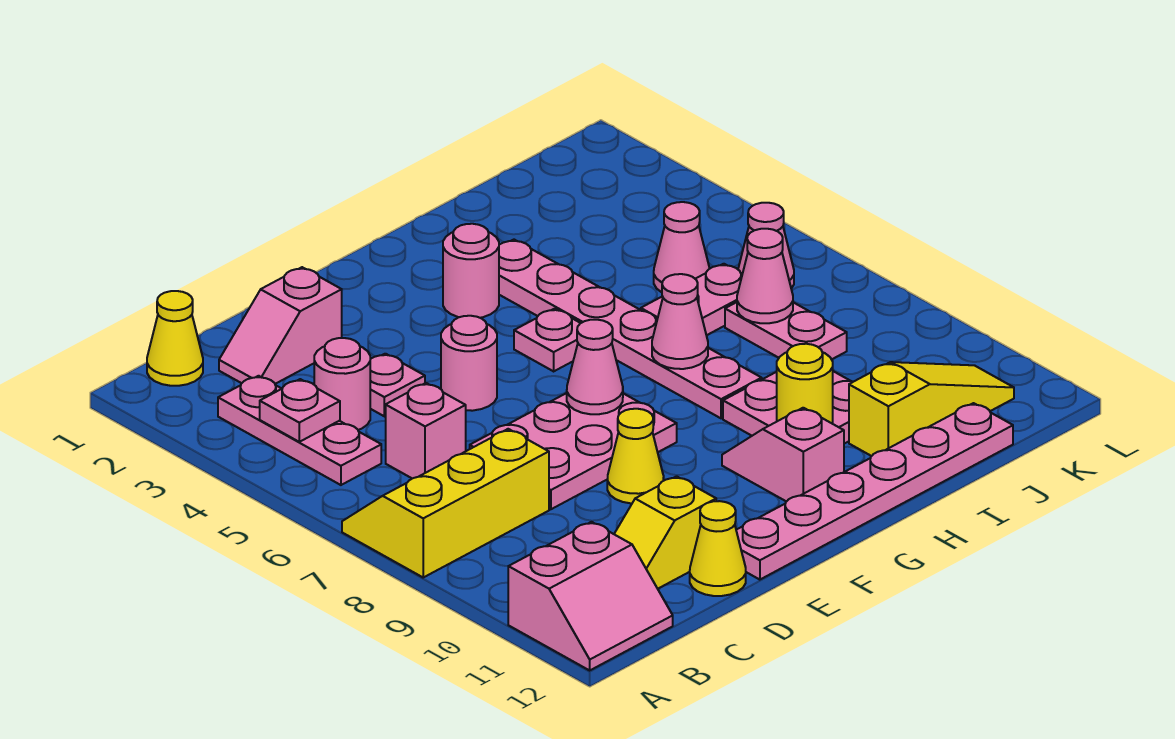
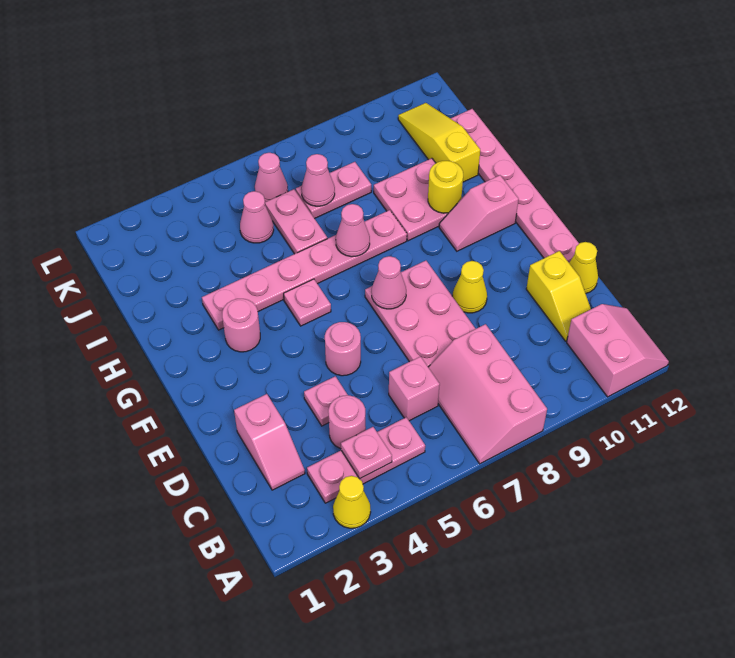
yellow slope A7:C8 level 1 top 8 -> pink slope A7:C8 level 1 top 8
yellow cone B1 level 1 -> yellow cone A3 level 1

